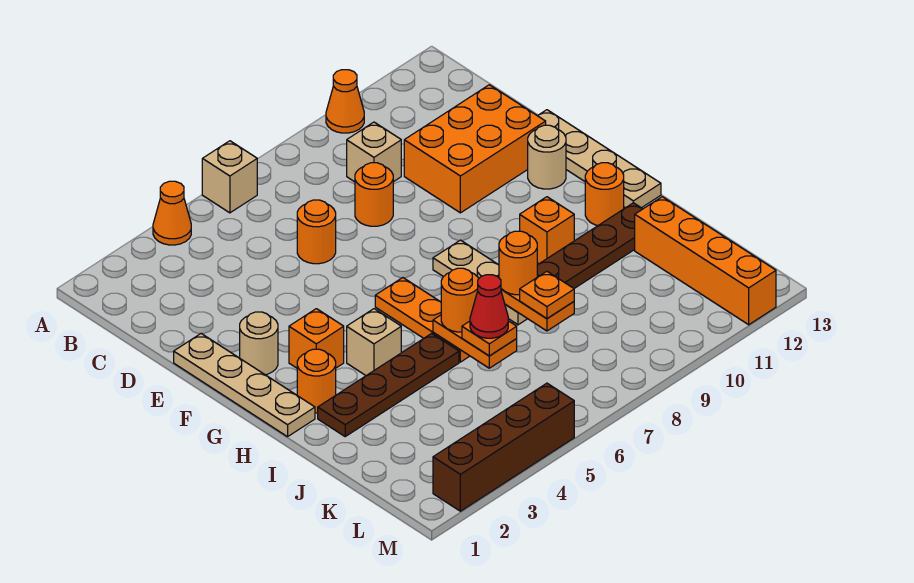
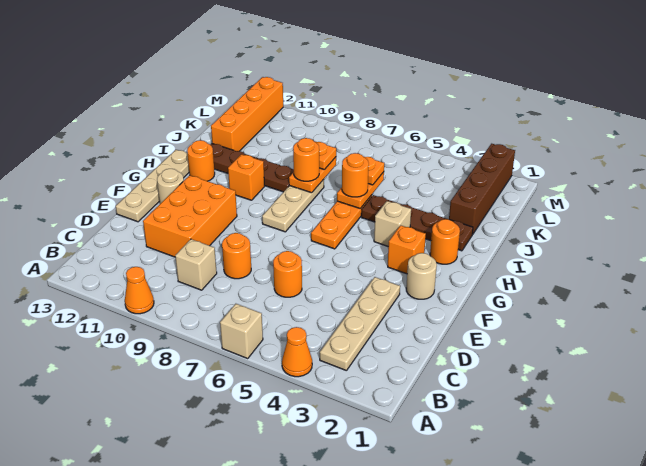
orange brick D10:E12 level 1 -> orange brick D10:F11 level 1
tan plate E1:H1 level 1 -> tan plate B3:E3 level 1
red cone J6 level 4 -> none
brown brick M2:M5 level 1 -> brown brick J2:M2 level 1

